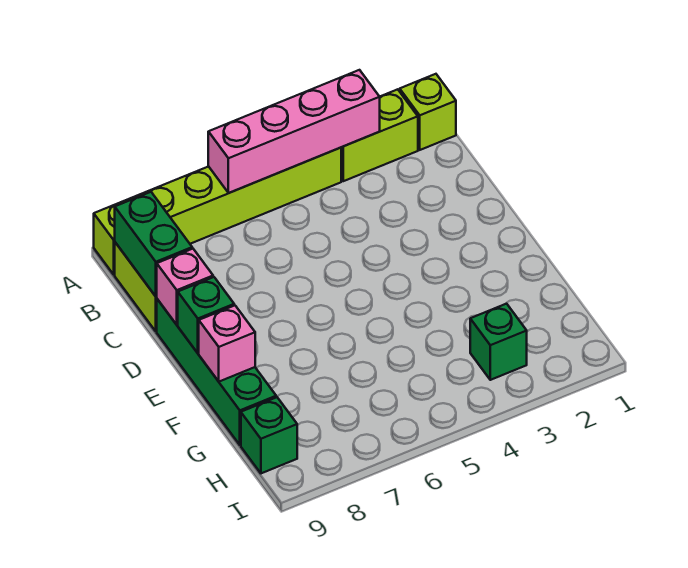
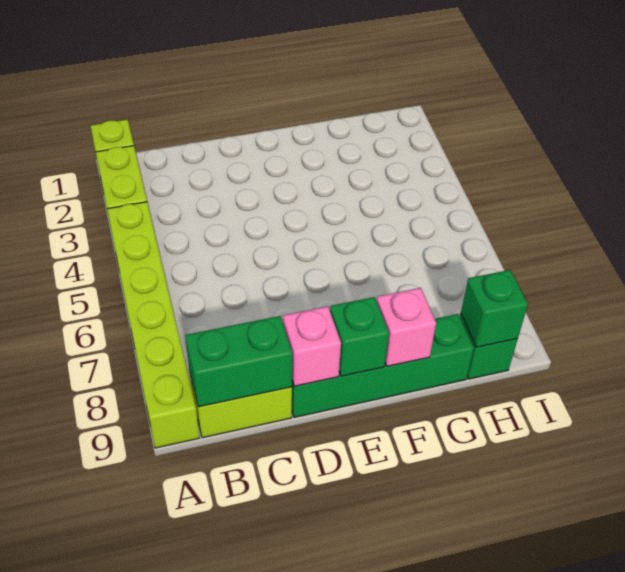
pink brick A3:A6 level 2 -> none
green brick H3 level 1 -> green brick H9 level 2

